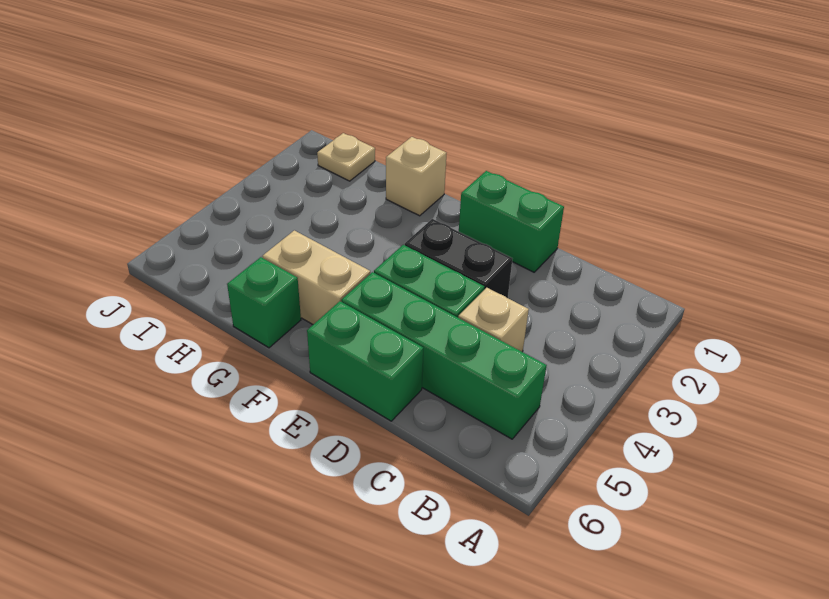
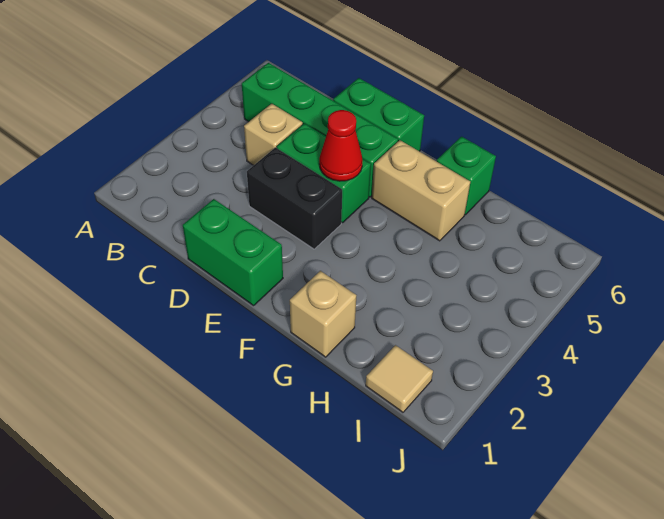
none -> red cone E4 level 2
tan plate I1 level 1 -> tan tile I1 level 1

